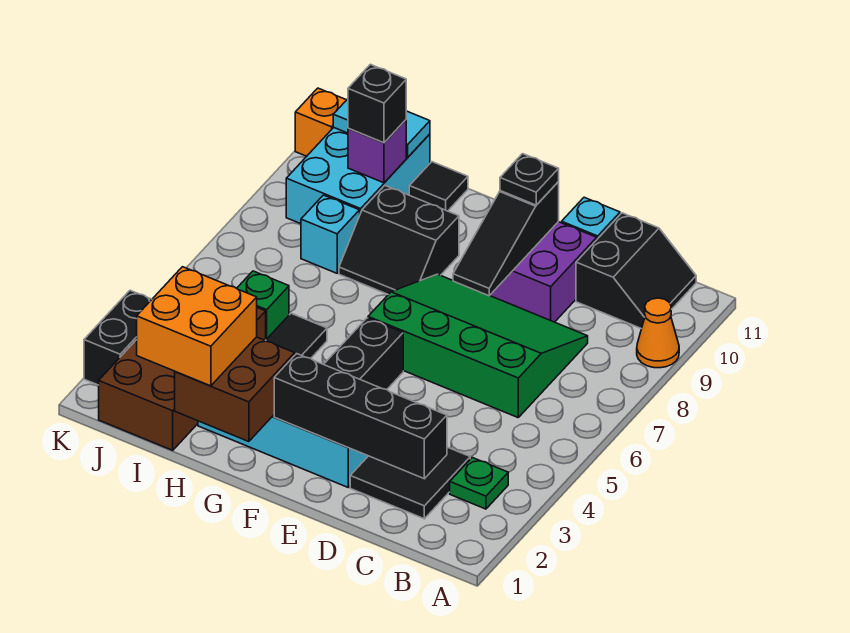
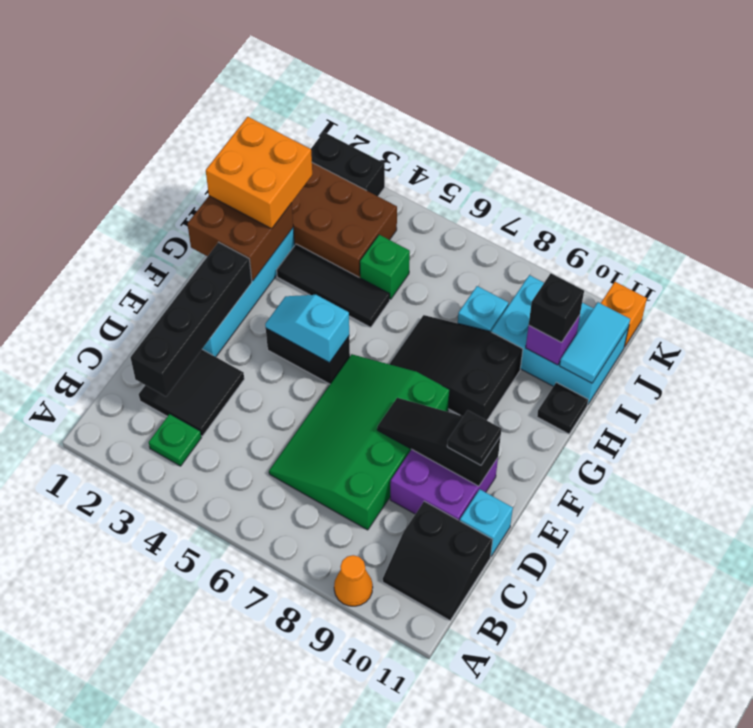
green slope C6:F8 level 1 top 6 -> green slope C6:F8 level 1 top 8
none -> cyan slope F4:F5 level 2 top 5
black slope G8:H9 level 1 top 9 -> black slope G7:H9 level 1 top 9
black tile H11 level 1 -> black plate H11 level 1

